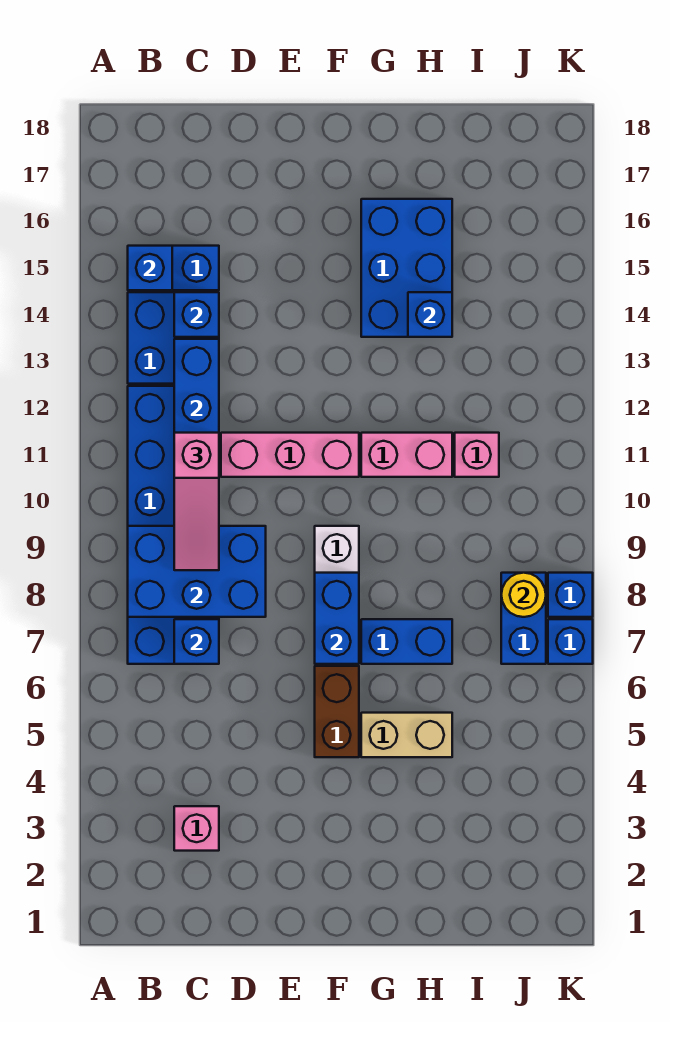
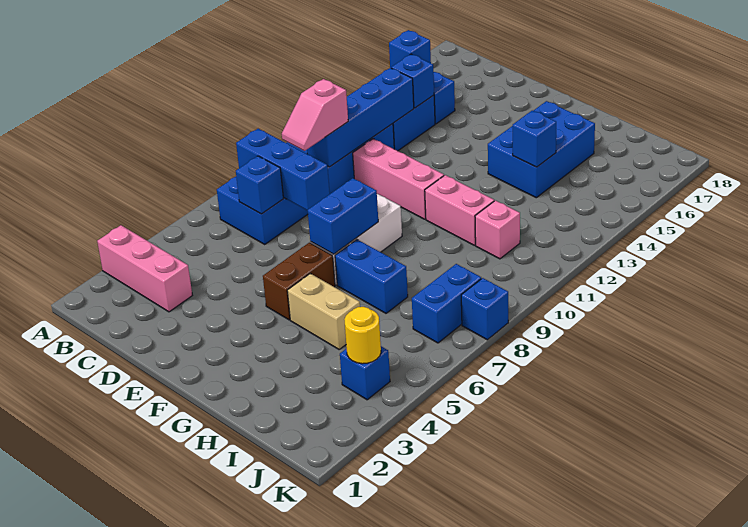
blue brick B8:D9 level 2 -> blue brick B8:D8 level 2
pink brick C3 level 1 -> pink brick A3:C3 level 1
pink slope C9:C11 level 3 top 11 -> pink slope C9:C10 level 3 top 10
yellow round brick J8 level 2 -> yellow round brick J4 level 2
blue brick K7 level 1 -> blue brick J4 level 1

